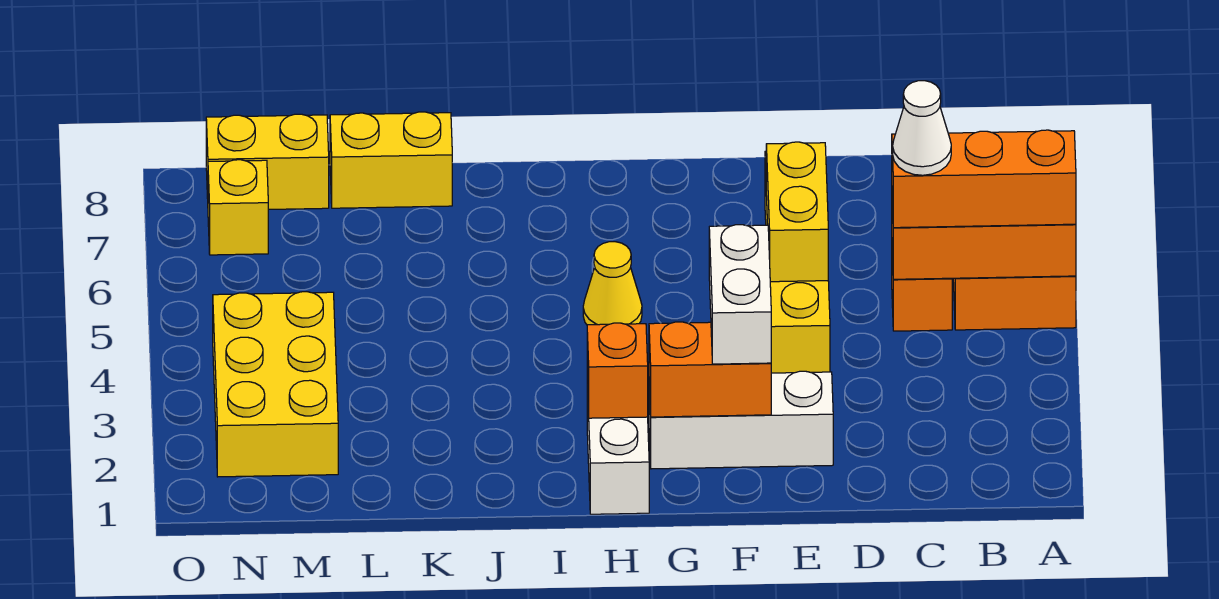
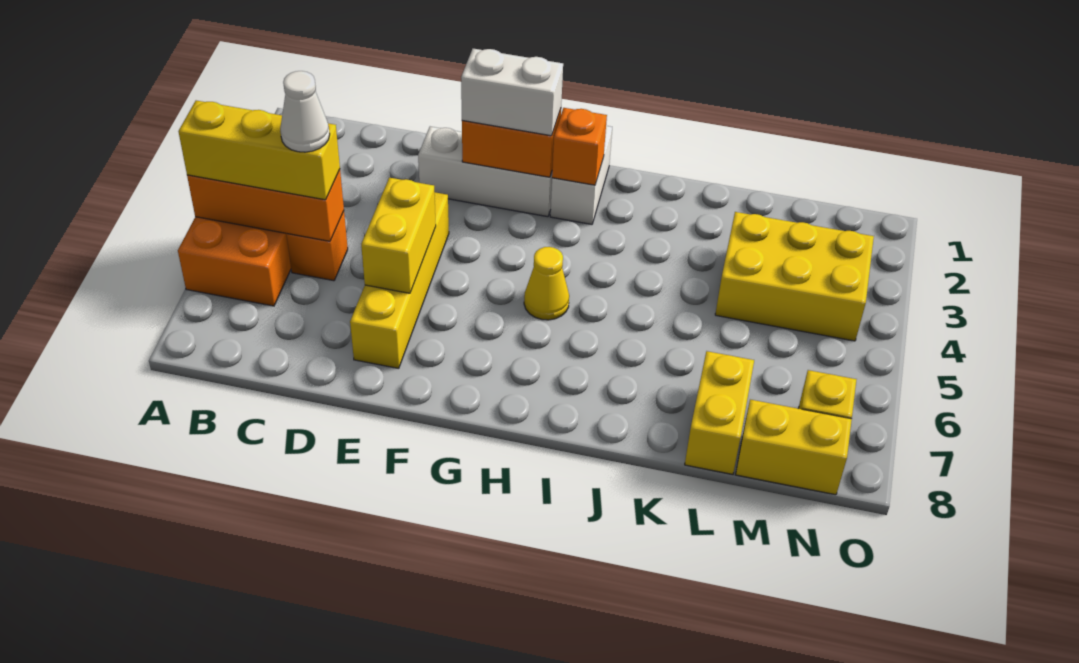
orange brick A5:C5 level 3 -> yellow brick A5:C5 level 3
white brick F2:F3 level 3 -> white brick F2:G2 level 3
yellow brick K8:L8 level 1 -> yellow brick L7:L8 level 1
yellow brick M2:N4 level 1 -> yellow brick L3:N4 level 1

